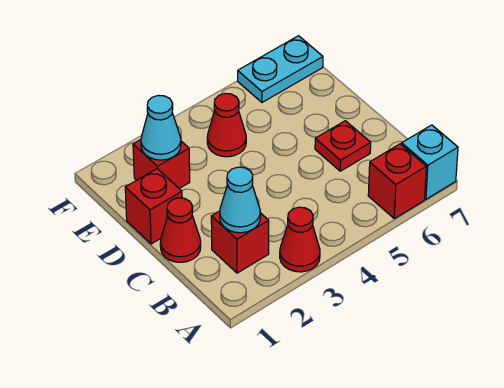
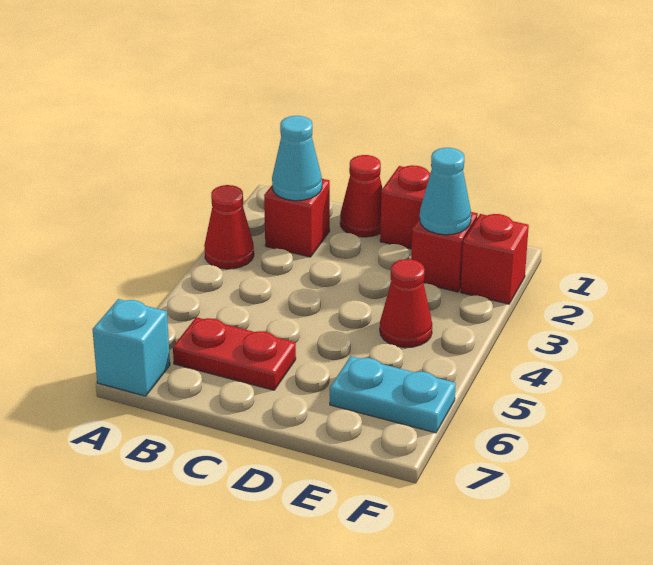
red brick A6 level 1 -> red brick F2 level 1
red plate C6 level 1 -> red plate B6:C6 level 1
cyan plate F6:F7 level 1 -> cyan plate E6:F6 level 1

